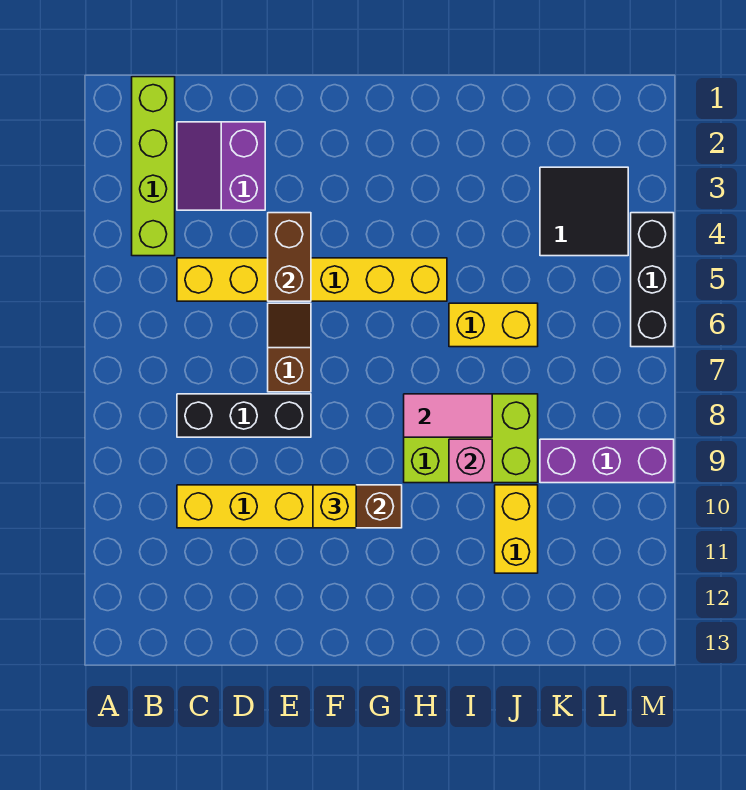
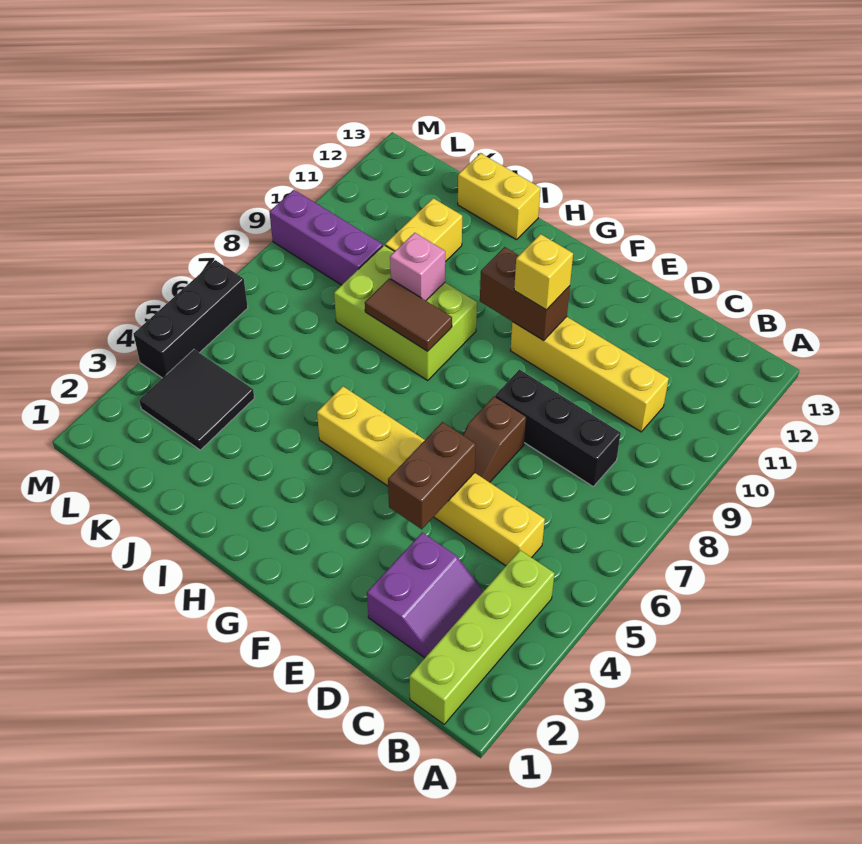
pink tile H8:I8 level 2 -> brown tile H8:I8 level 2
yellow brick I6:J6 level 1 -> yellow brick I13:J13 level 1

